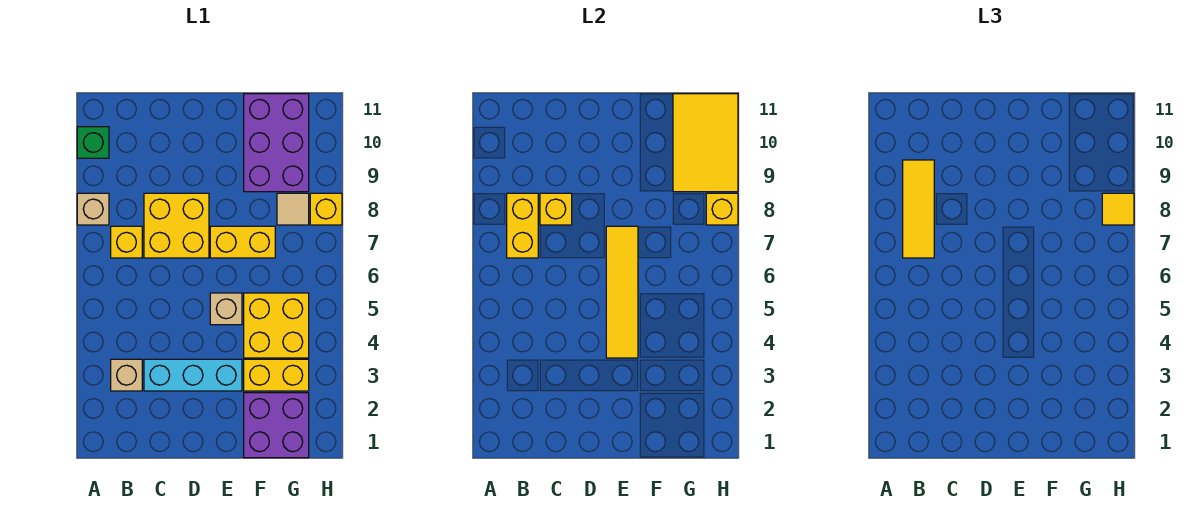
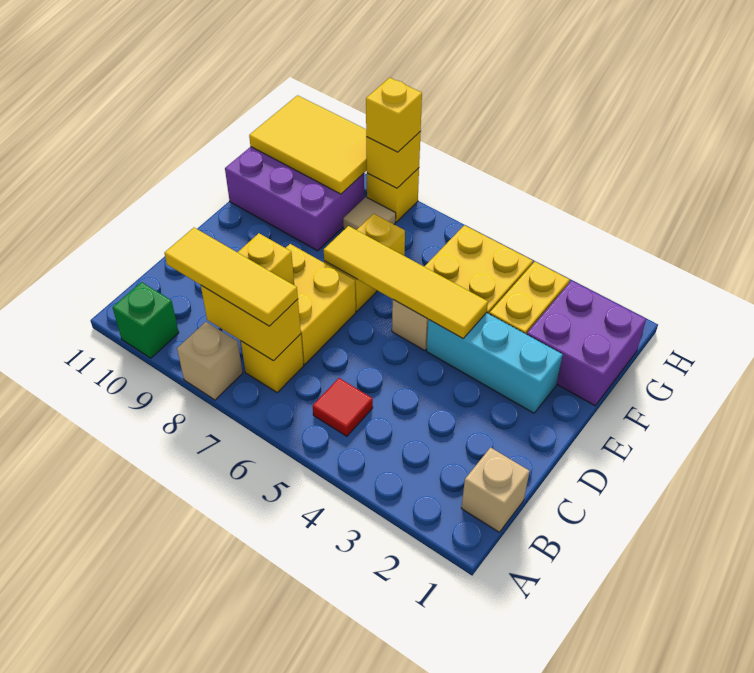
tan brick B3 level 1 -> tan brick B1 level 1
none -> red tile B5 level 1
cyan brick C3:E3 level 1 -> cyan brick E2:E4 level 1
yellow tile H8 level 3 -> yellow brick H8 level 3

